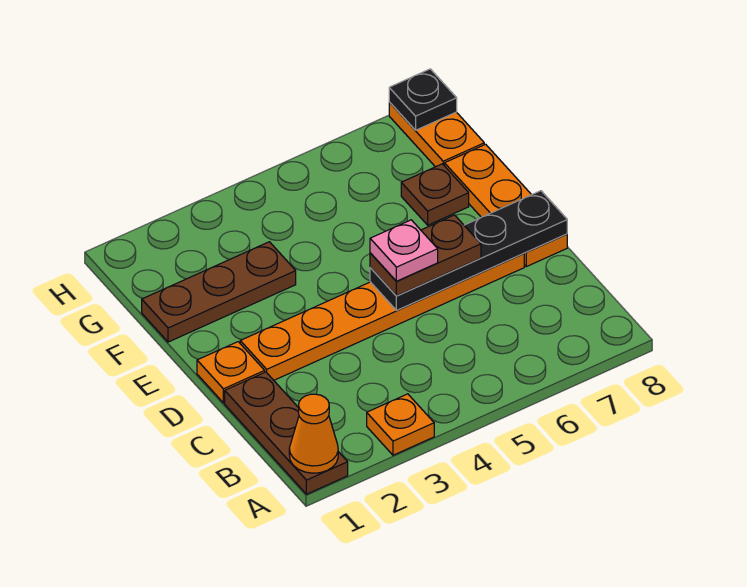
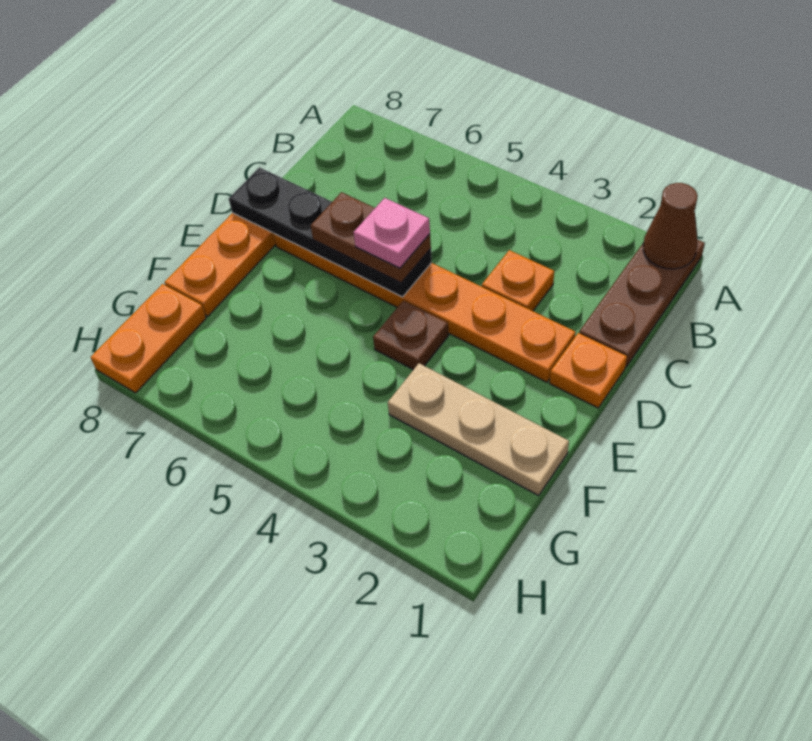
orange cone A1 level 2 -> brown cone A1 level 2
orange plate A3 level 1 -> orange plate C3 level 1
brown plate F1:F3 level 1 -> tan plate F1:F3 level 1
brown plate F7 level 1 -> brown plate E4 level 1
black plate H8 level 2 -> none

